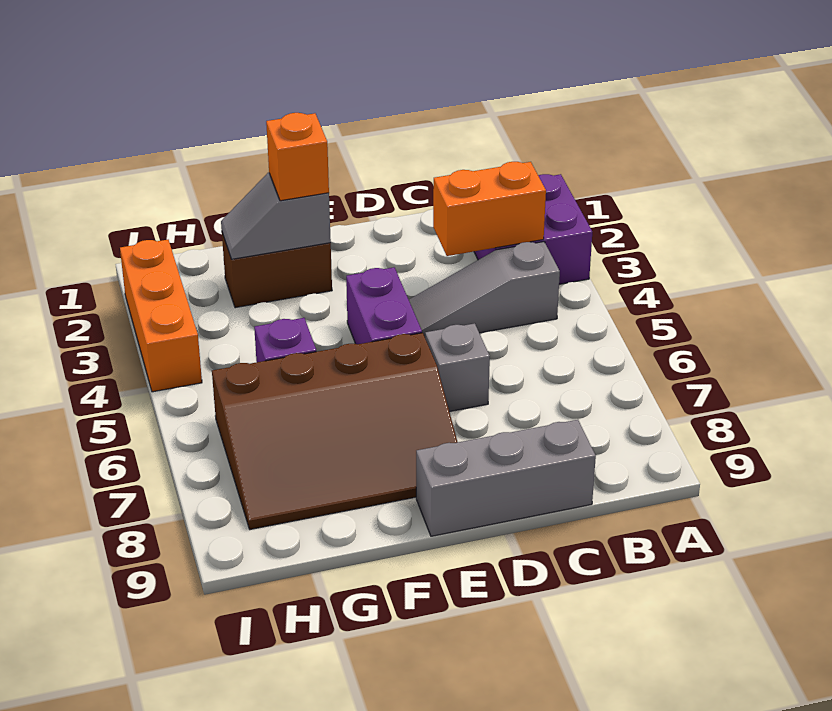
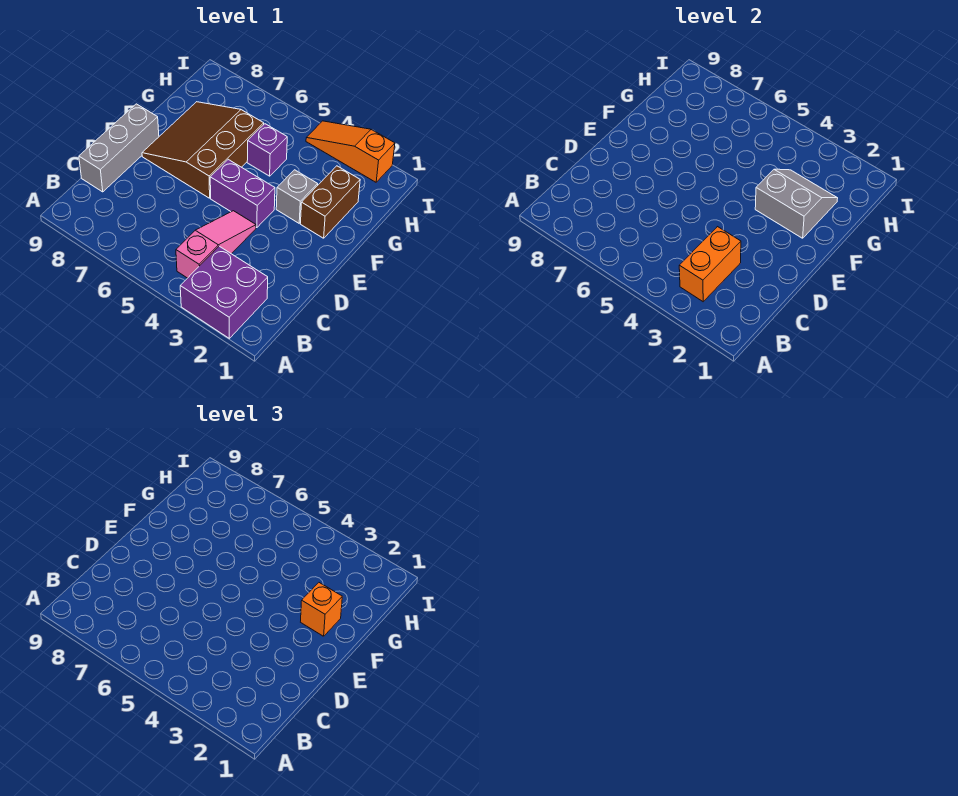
grey slope B4:D4 level 1 top B -> pink slope B4:D4 level 1 top B
grey brick D6 level 1 -> grey brick F3 level 1
brown slope E6:H8 level 1 top 6 -> brown slope E6:G8 level 1 top 6
grey slope F2:G2 level 2 top F -> grey slope F2:G3 level 2 top F
orange brick I2:I4 level 1 -> orange slope I2:I4 level 1 top 2

